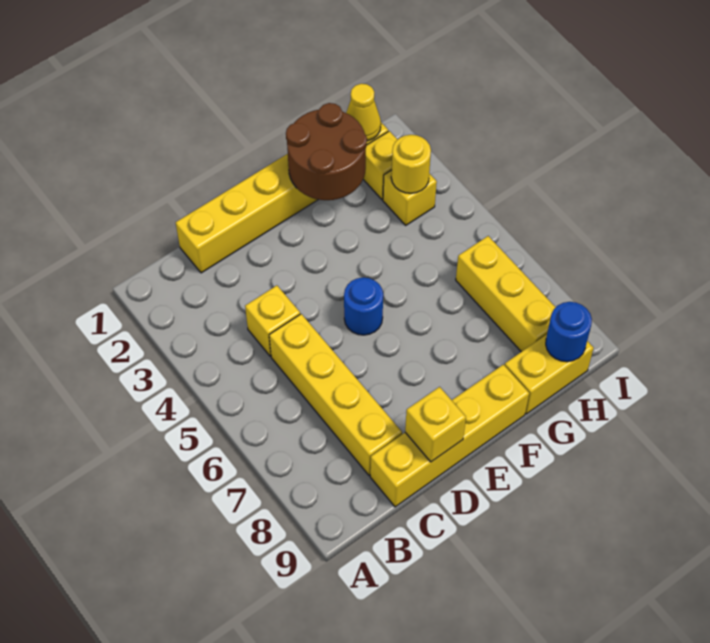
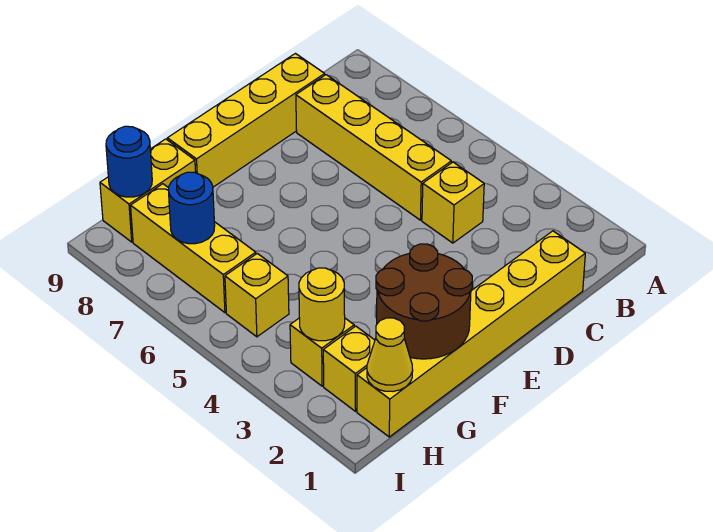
yellow brick D9 level 2 -> yellow brick H5 level 1
blue round brick E5 level 1 -> blue round brick H7 level 2

